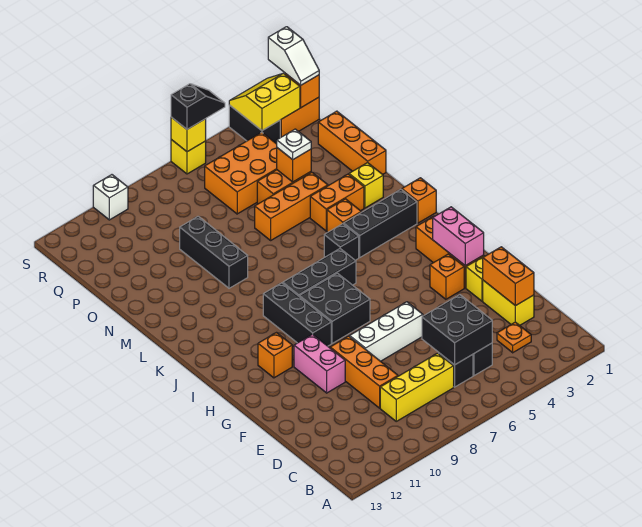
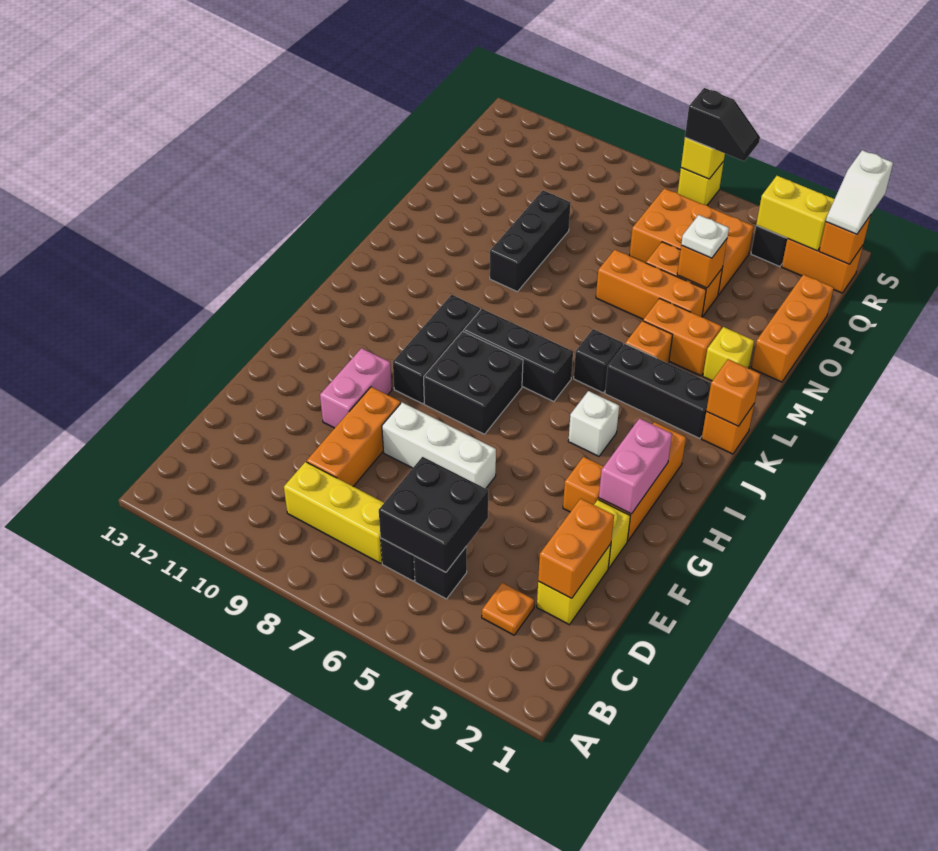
orange brick H11 level 1 -> orange brick K1 level 2
white brick S10 level 1 -> white brick I4 level 1

